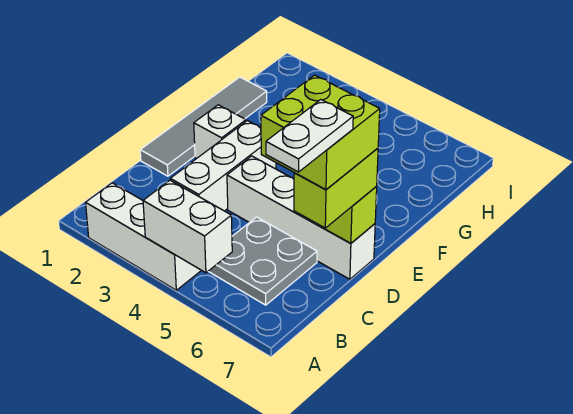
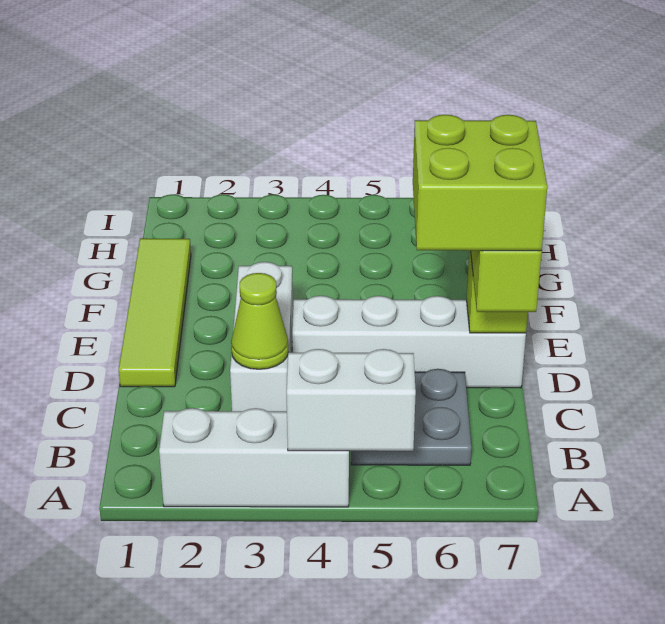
white plate B7:C7 level 5 -> none
none -> lime cone C3 level 2
grey tile D1:G1 level 1 -> lime tile D1:G1 level 1
white brick E2 level 1 -> none

